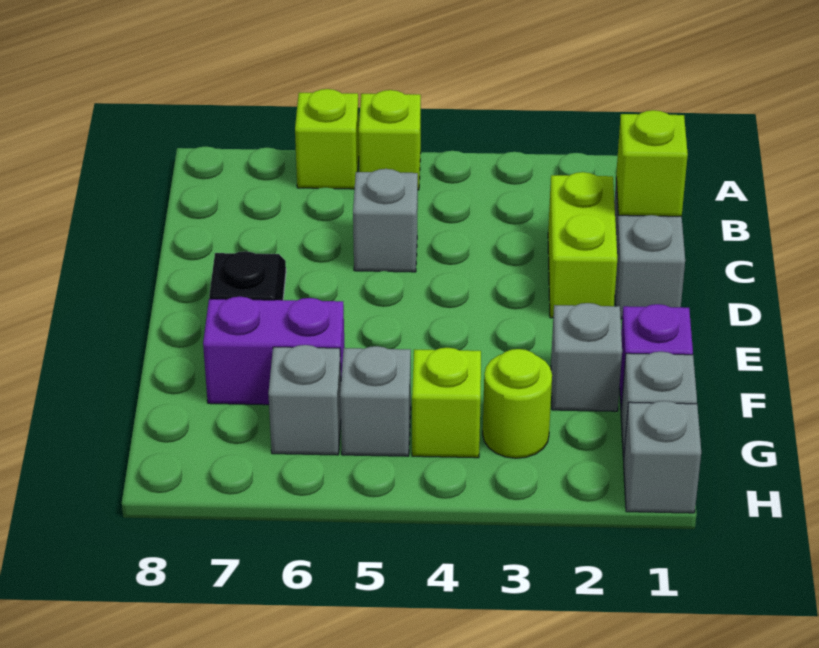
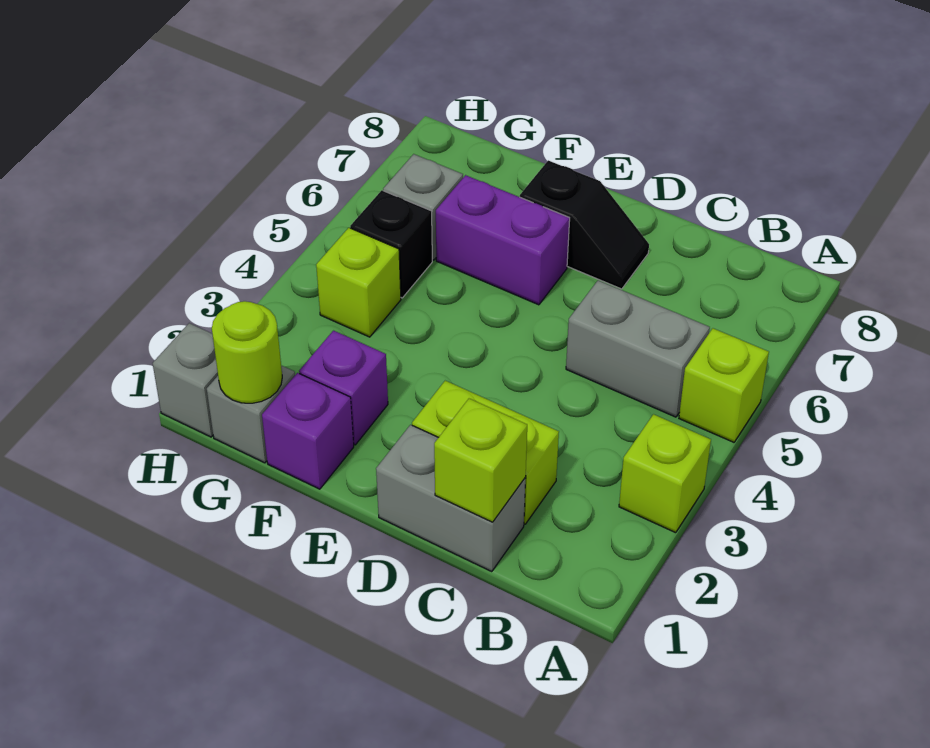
lime brick A6 level 1 -> lime brick A3 level 1
grey brick C5 level 1 -> grey brick B5:C5 level 1
grey brick F2 level 1 -> purple brick F2 level 1
purple brick F6:F7 level 1 -> purple brick E6:F6 level 1
lime round brick G3 level 1 -> lime round brick G1 level 2
grey brick G5 level 1 -> black brick G5 level 1

